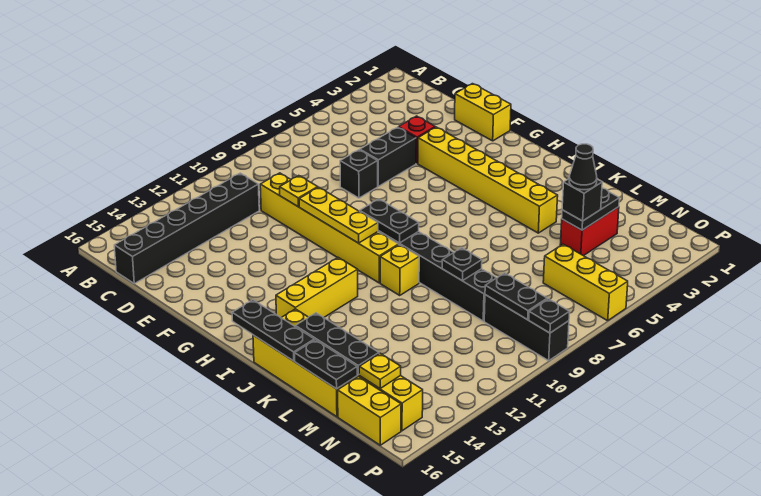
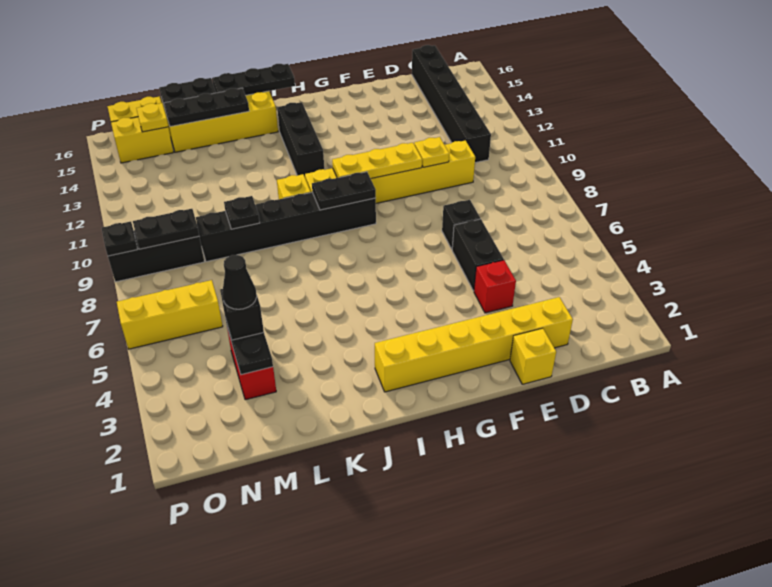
yellow brick E1:F1 level 1 -> yellow brick E1 level 1
yellow brick F4:K4 level 1 -> yellow brick D2:I2 level 1
yellow brick I12:I14 level 1 -> black brick I12:I14 level 1

